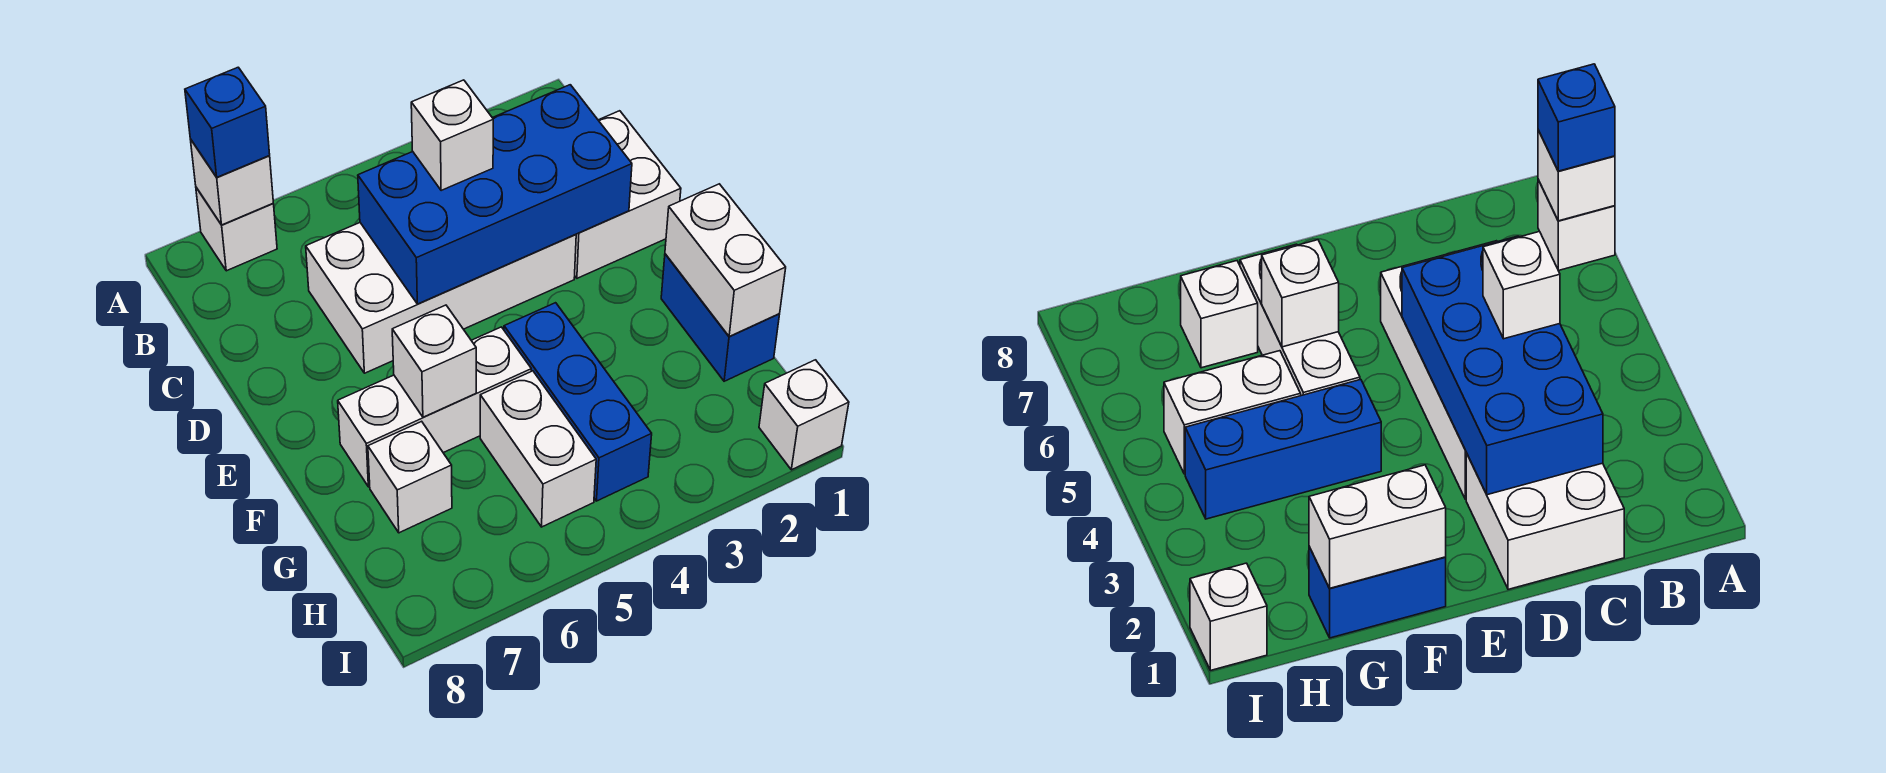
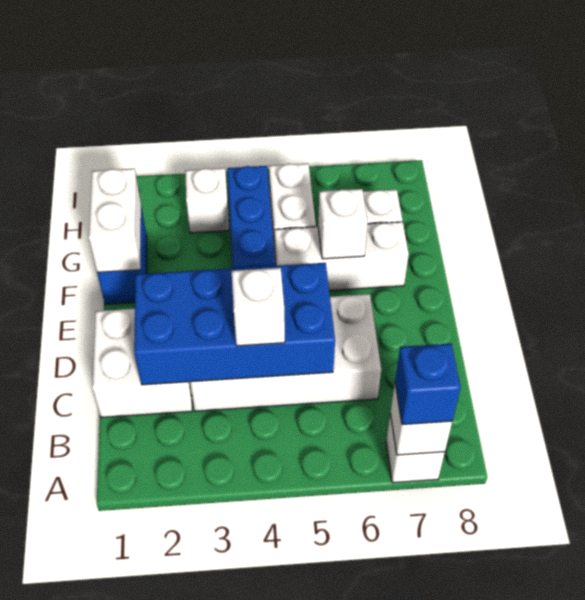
white brick I1 level 1 -> white brick H3 level 1

